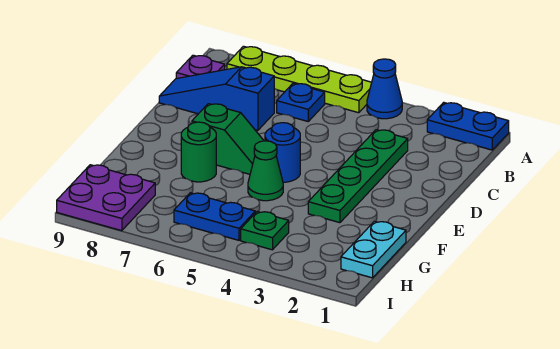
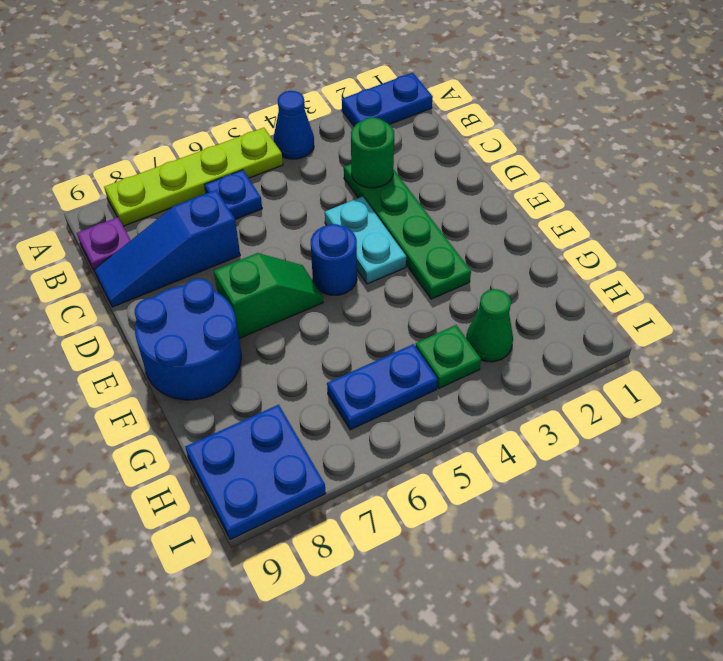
none -> blue round brick E8:F9 level 1
green cone F5 level 1 -> green cone H3 level 1
green round brick F7 level 1 -> green round brick C3 level 2
cyan plate G1:H1 level 1 -> cyan plate D4:E4 level 1
purple plate H8:I9 level 1 -> blue plate H8:I9 level 1

